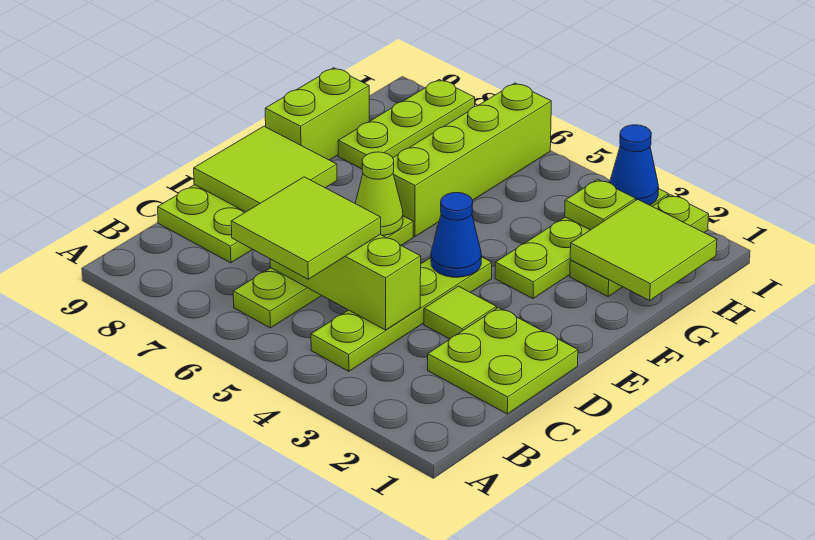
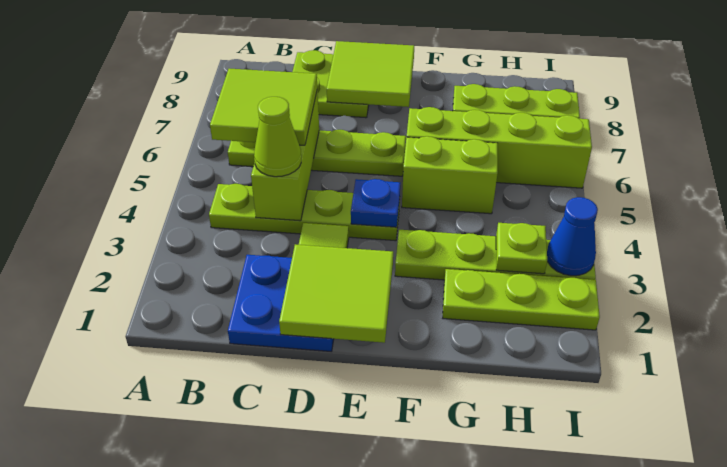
lime plate C1:D2 level 1 -> blue plate C1:D2 level 1
blue cone E4 level 2 -> blue plate E4 level 2
lime cone E6 level 2 -> lime cone C4 level 3
lime brick F9:G9 level 1 -> lime brick F5:G5 level 1
lime tile G1:H2 level 2 -> lime tile D1:E2 level 2

